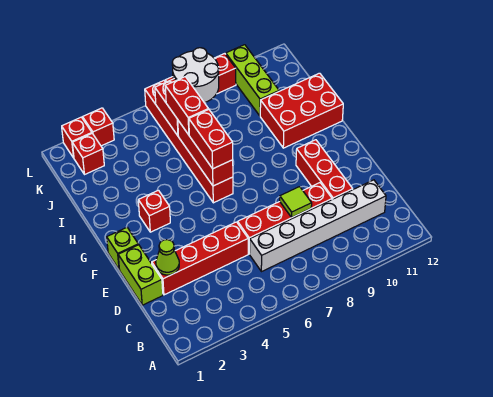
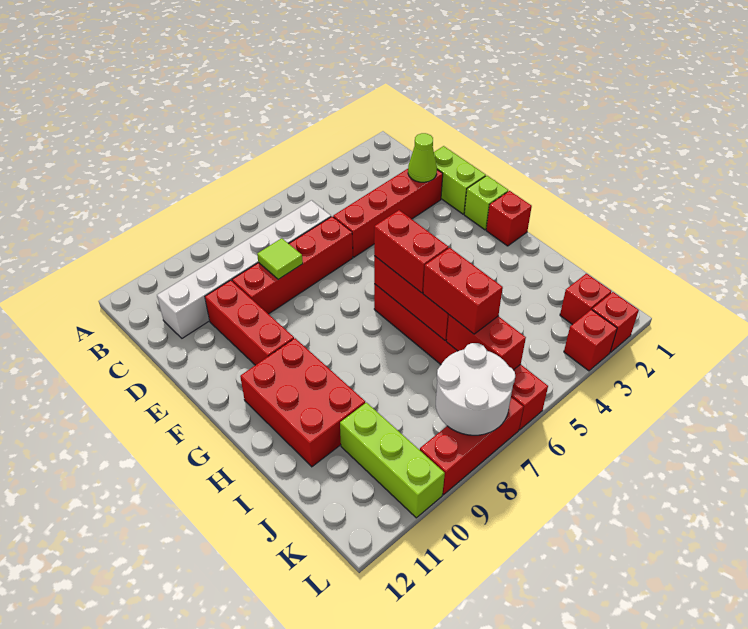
red brick G3 level 1 -> red brick G1 level 1
red brick H10:I12 level 1 -> red brick G10:I11 level 1

